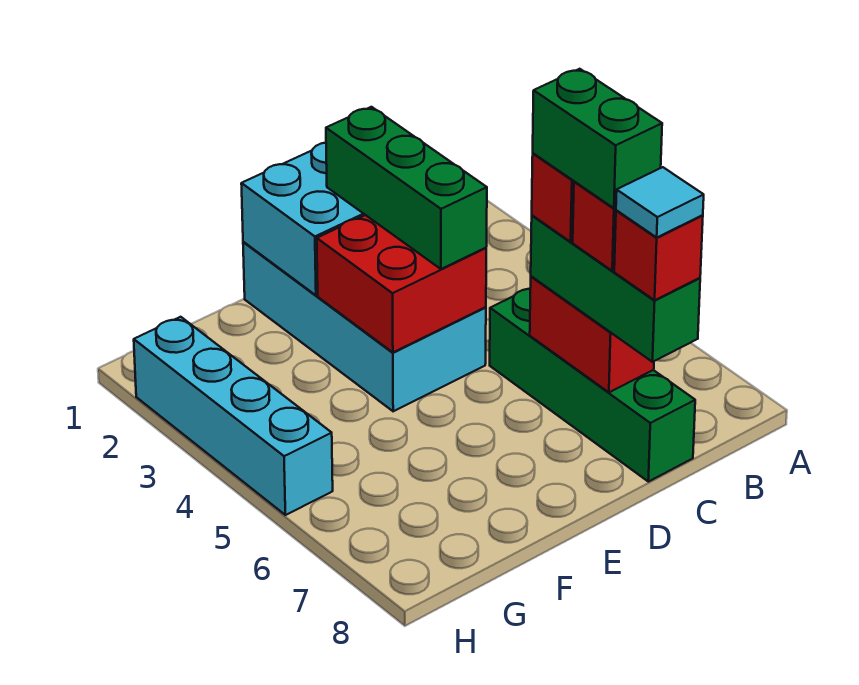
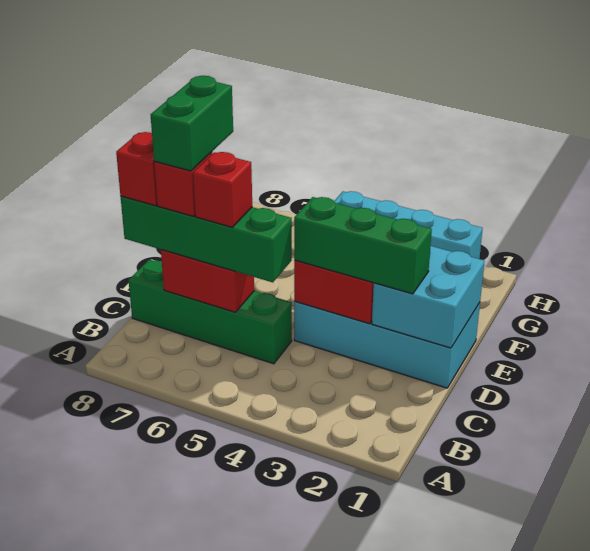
green brick C6:C8 level 3 -> green brick C5:C8 level 3
green brick C6:C7 level 5 -> green brick C7:D7 level 5
cyan tile C8 level 5 -> none

